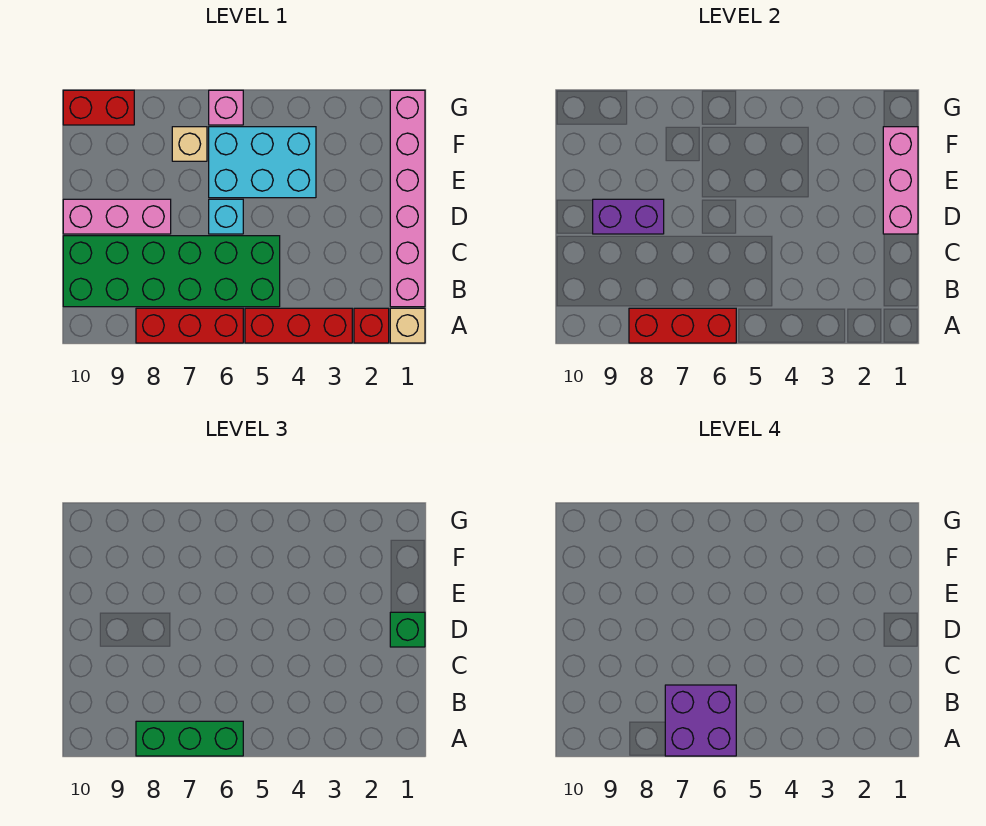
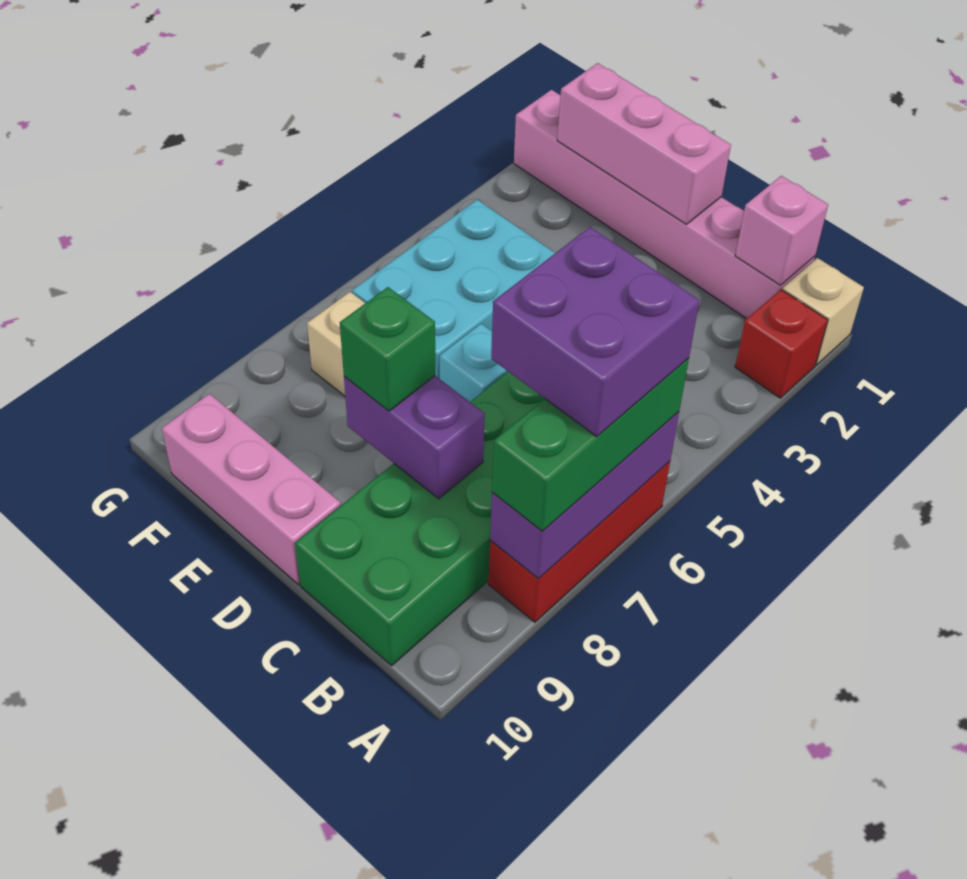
red brick A3:A5 level 1 -> none
red brick A6:A8 level 2 -> purple brick A6:A8 level 2
green brick D1 level 3 -> green brick D8 level 3
pink brick D8:D10 level 1 -> pink brick D10:F10 level 1
purple brick D8:D9 level 2 -> purple brick C8:D8 level 2
pink brick G6 level 1 -> pink brick B1 level 2
red brick G9:G10 level 1 -> none

